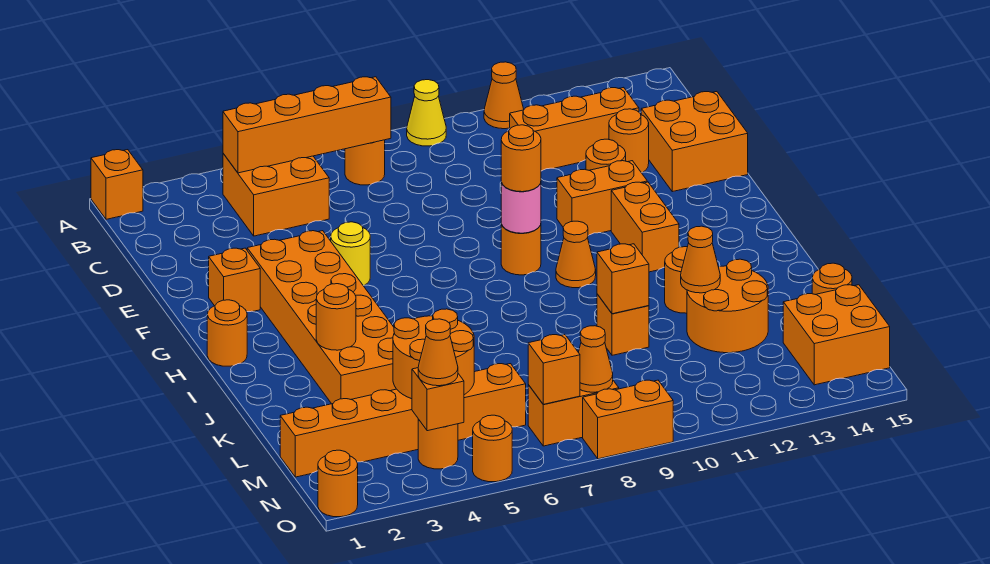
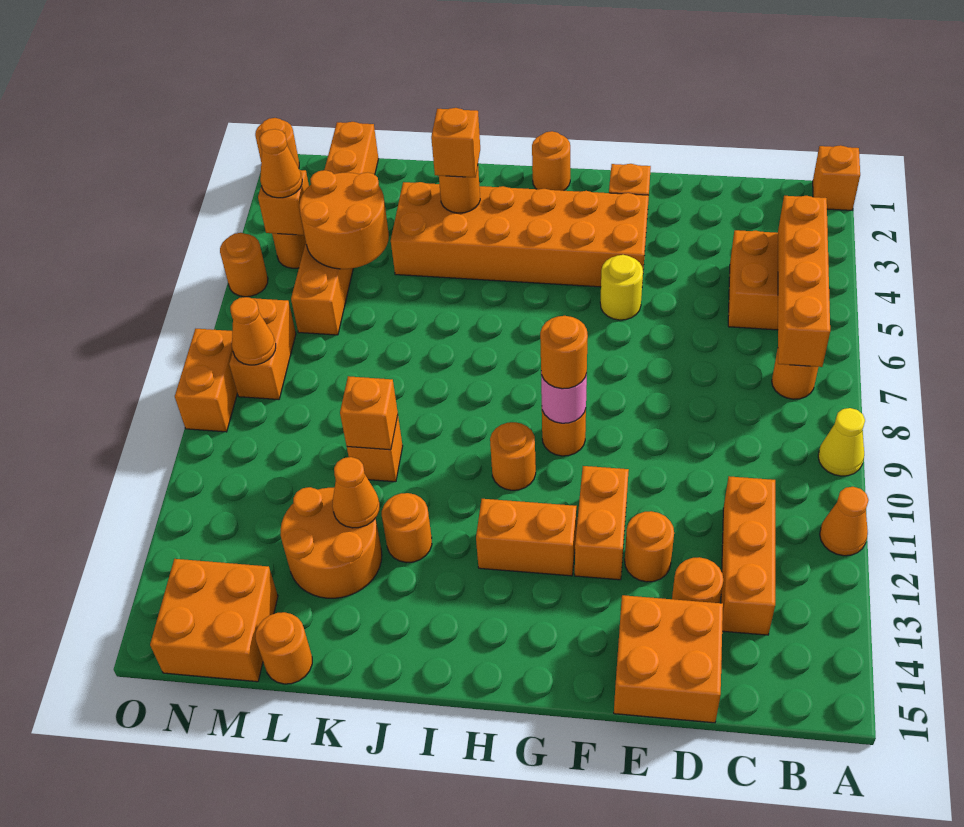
orange cone H10 level 1 -> orange round brick H10 level 1
orange brick N7 level 2 -> orange brick J3 level 3

